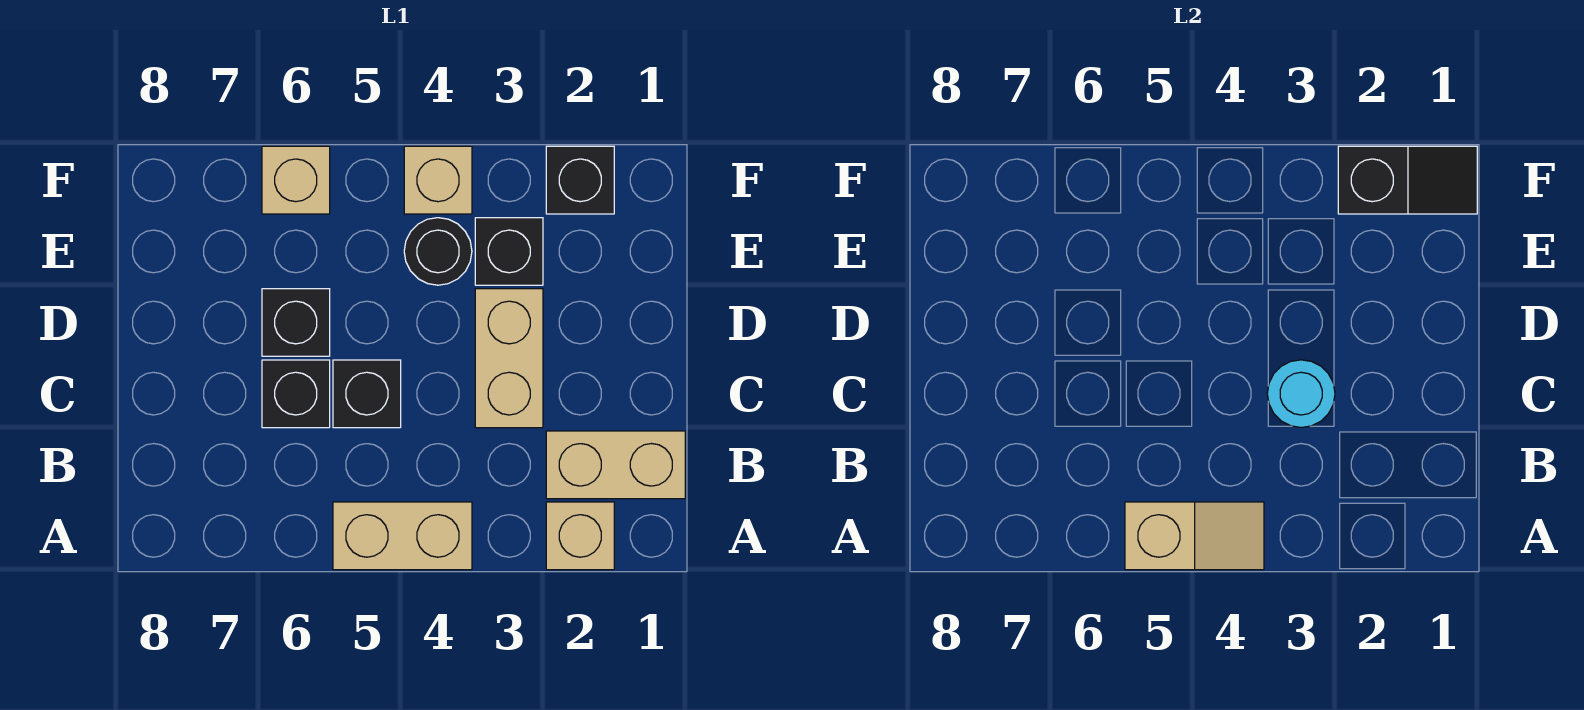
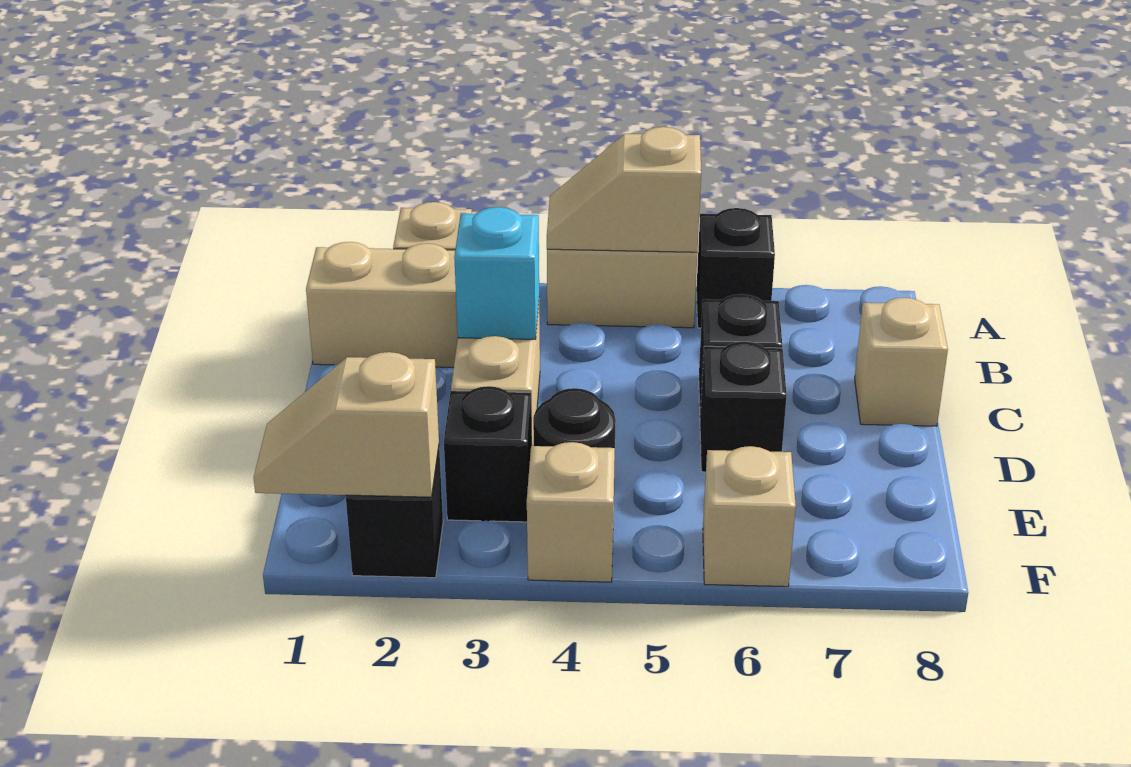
cyan round brick C3 level 2 -> cyan brick C3 level 2
black brick C5 level 1 -> black brick A6 level 1
none -> tan brick C8 level 1
black slope F1:F2 level 2 top 2 -> tan slope F1:F2 level 2 top 2

